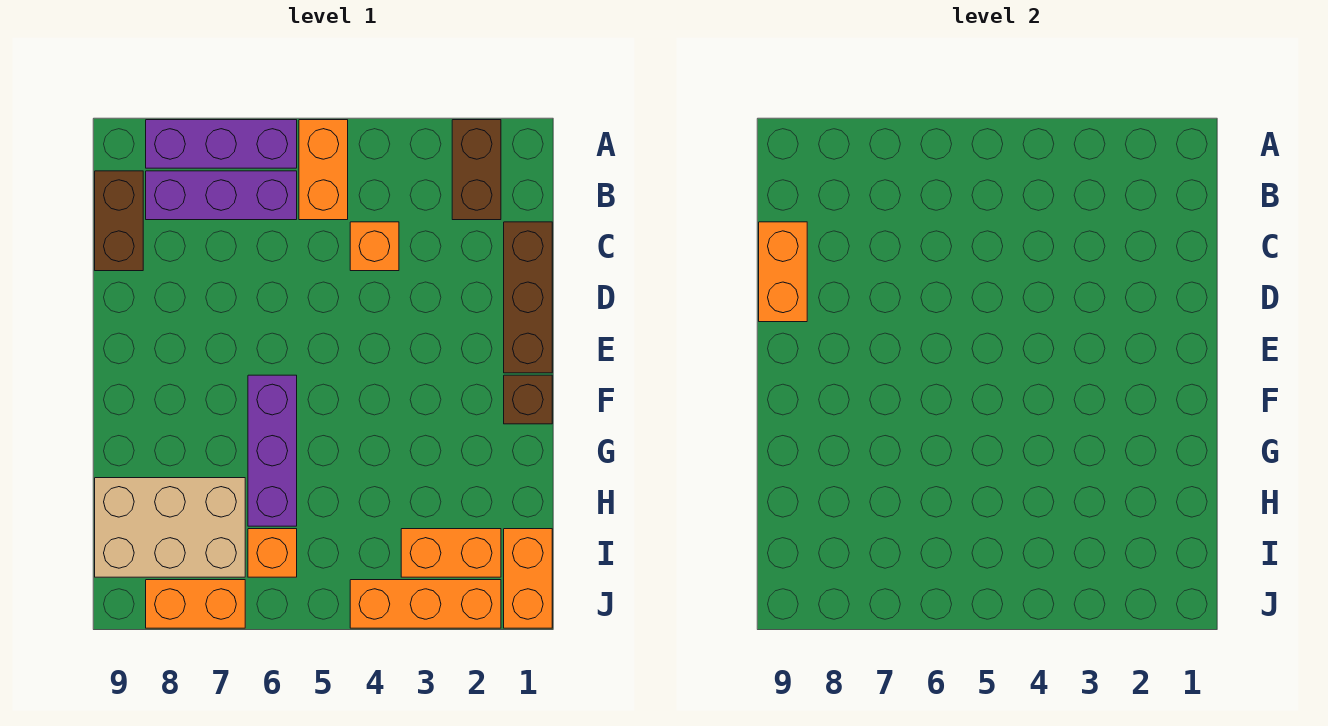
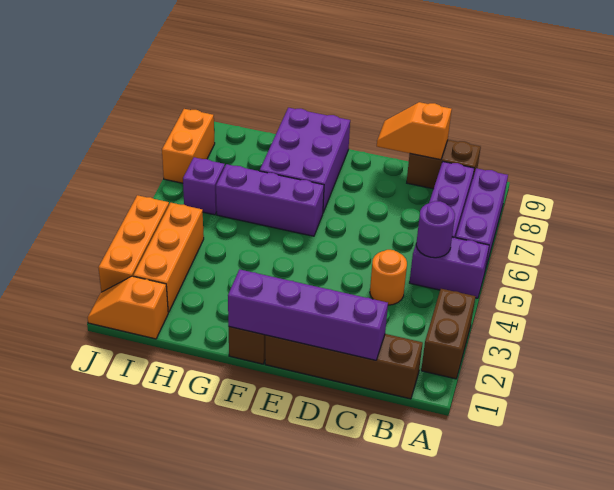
brown brick A2:B2 level 1 -> brown brick A2:A3 level 1
orange brick A5:B5 level 1 -> purple brick A5:B5 level 1
none -> purple round brick B5 level 2
brown brick C1:E1 level 1 -> brown brick B1:E1 level 1
none -> purple brick C1:F1 level 2
orange brick C4 level 1 -> orange round brick C4 level 1
orange brick C9:D9 level 2 -> orange slope C9:D9 level 2 top C
none -> purple brick F7:G9 level 1
tan brick H7:I9 level 1 -> none
orange brick I1:J1 level 1 -> orange slope I1:J1 level 1 top I
orange brick I2:I3 level 1 -> orange brick I2:I4 level 1
orange brick I6 level 1 -> purple brick I6 level 1

